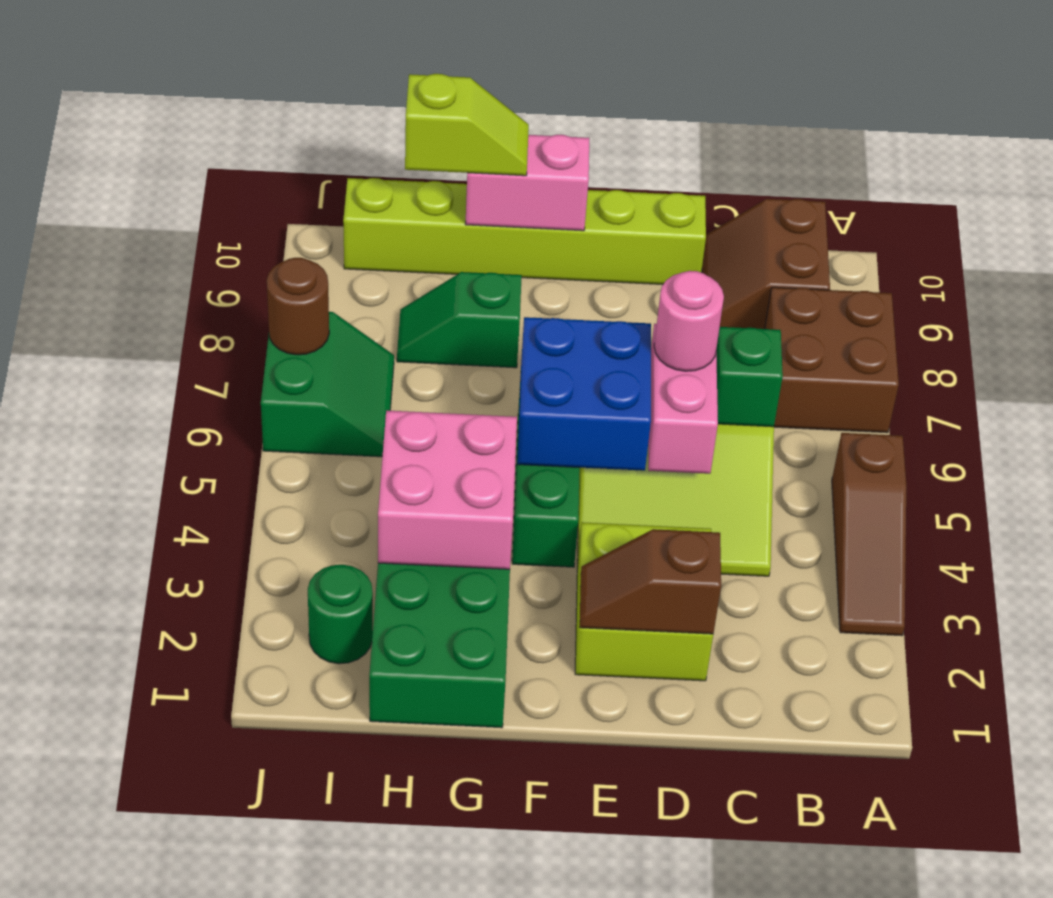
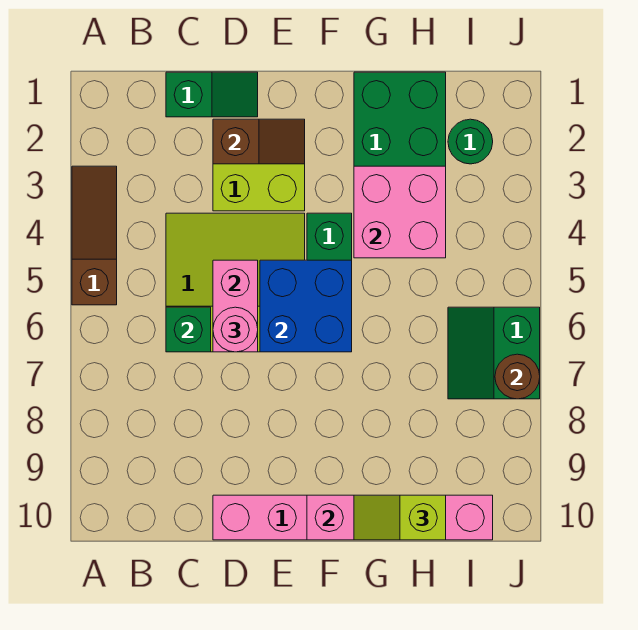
brown brick A7:B8 level 1 -> none
brown slope B9:C10 level 1 top B -> none
lime brick D10:I10 level 1 -> pink brick D10:I10 level 1
green slope G8:H8 level 1 top G -> green slope C1:D1 level 1 top C

